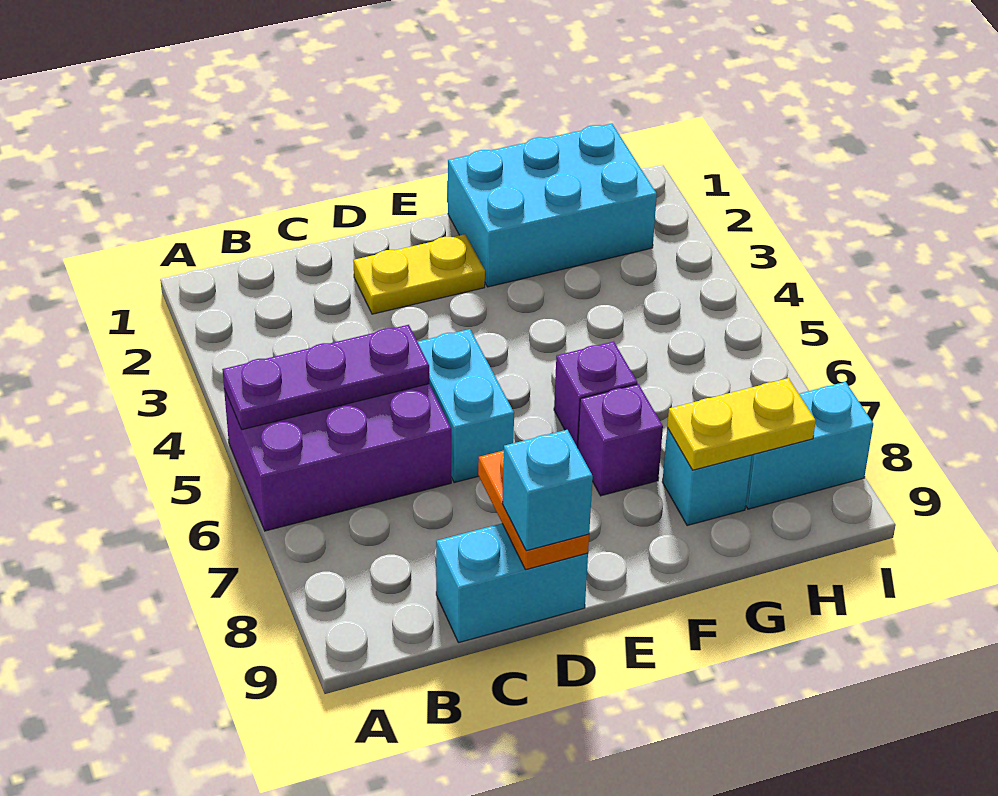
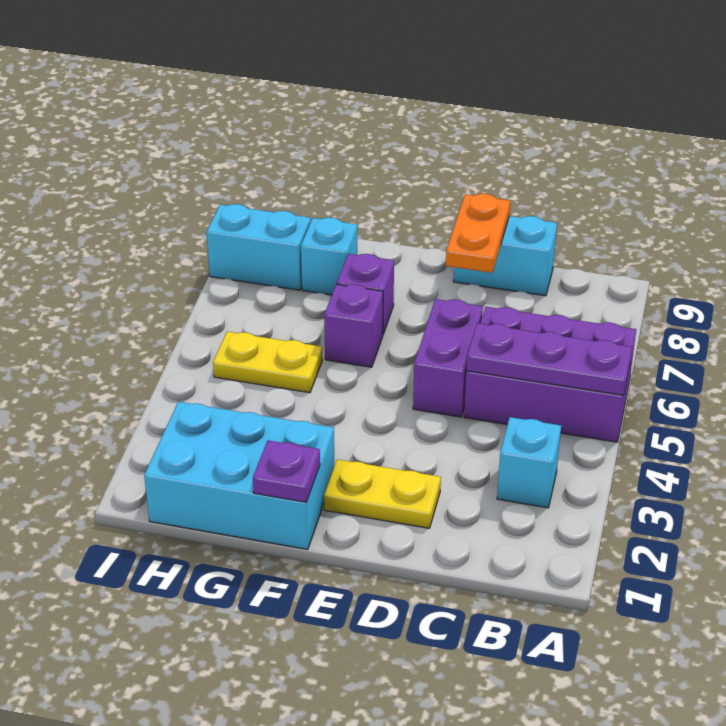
cyan brick D5:D6 level 1 -> purple brick D5:D6 level 1
cyan brick D9 level 3 -> cyan brick B3 level 1
none -> purple plate F1 level 2
yellow plate G8:H8 level 2 -> yellow plate G5:H5 level 1

